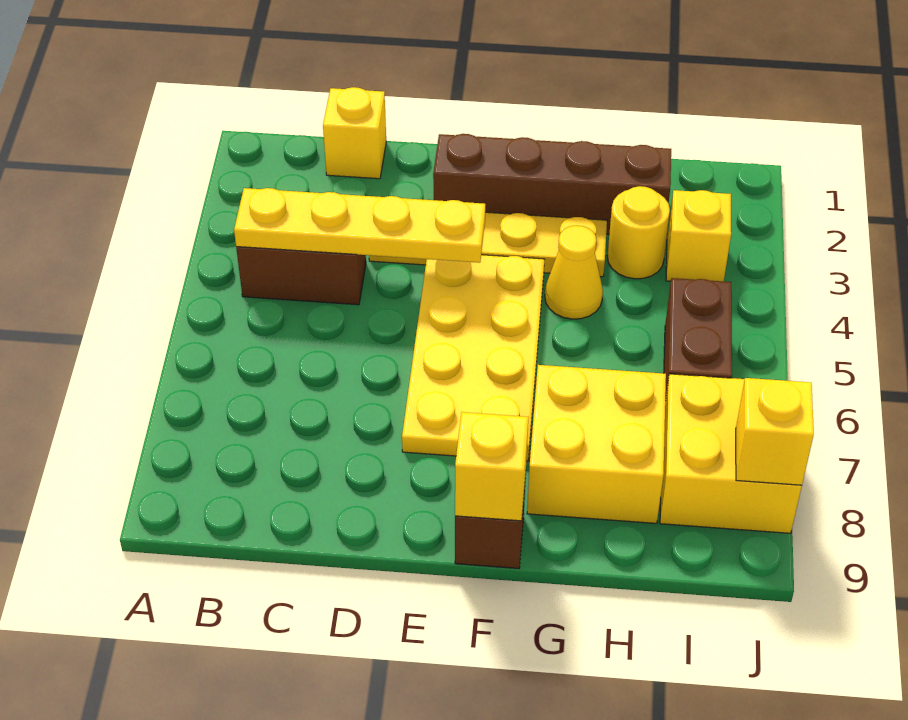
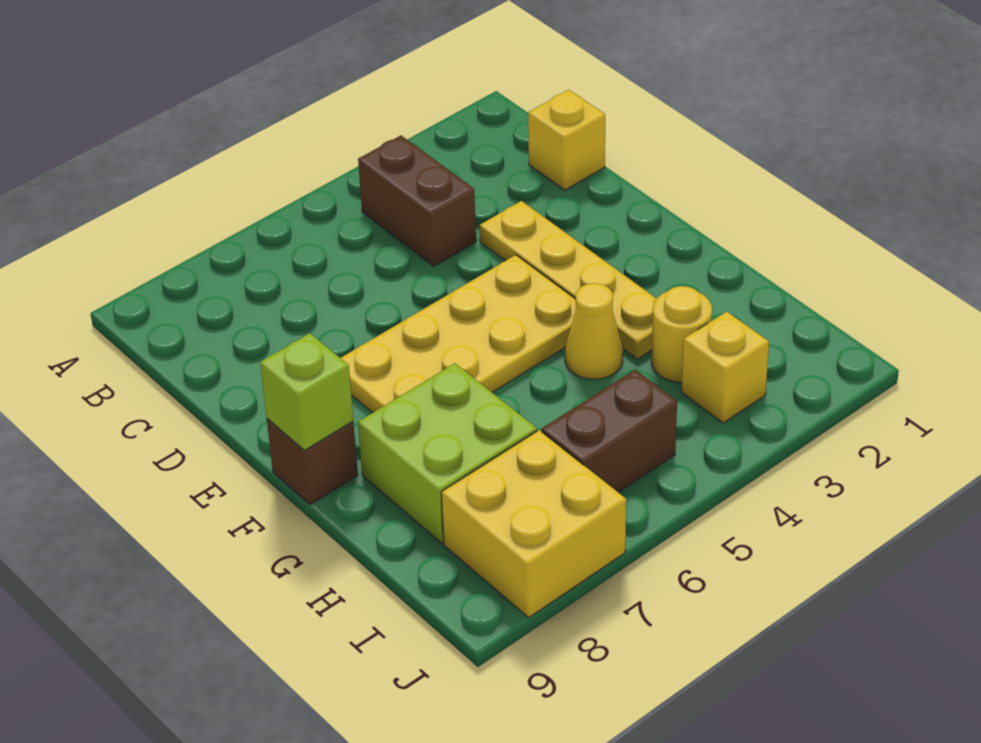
yellow plate B4:E4 level 2 -> none
brown brick E2:H2 level 1 -> none
yellow brick F9 level 2 -> lime brick F9 level 2
yellow brick G7:H8 level 1 -> lime brick G7:H8 level 1
yellow brick J8 level 2 -> none

